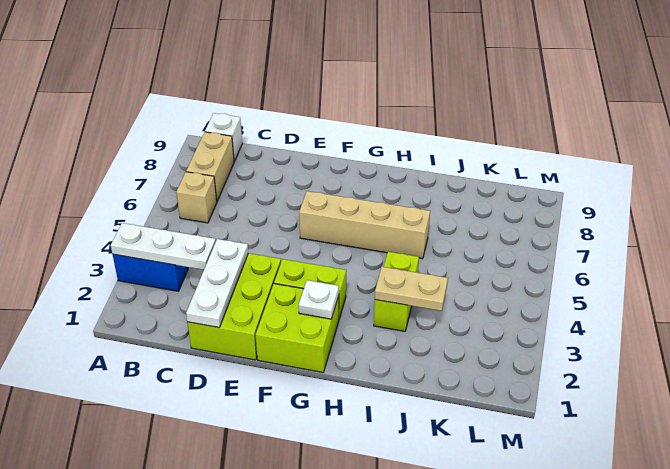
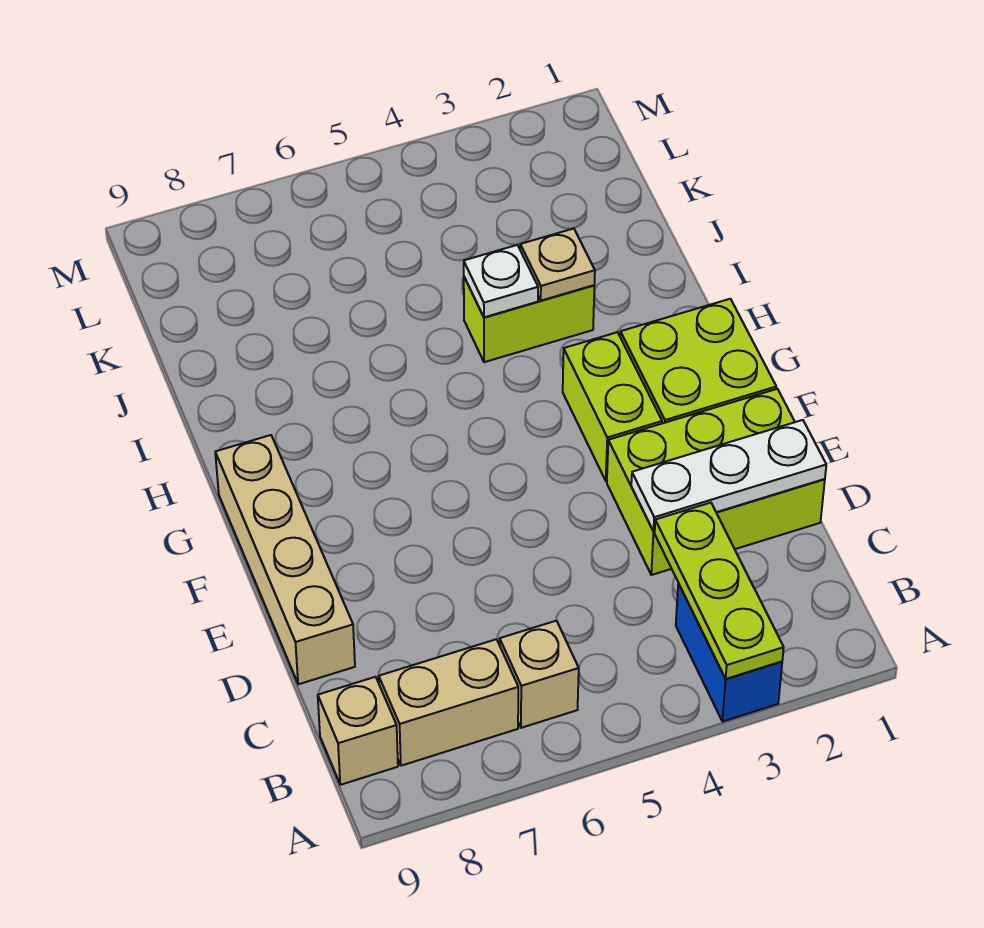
white plate A3:C3 level 2 -> lime plate A3:C3 level 2
white brick B9 level 1 -> tan brick B9 level 1
tan brick F6:I6 level 1 -> tan brick D9:G9 level 1
white plate G2 level 2 -> white plate I4 level 2
tan plate I3:J3 level 2 -> tan plate I3 level 2

